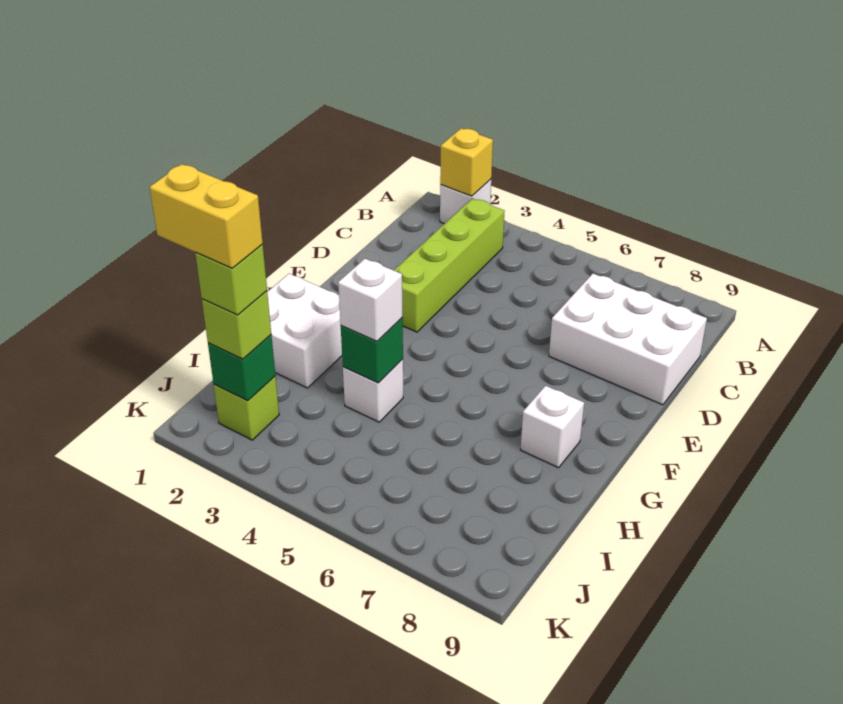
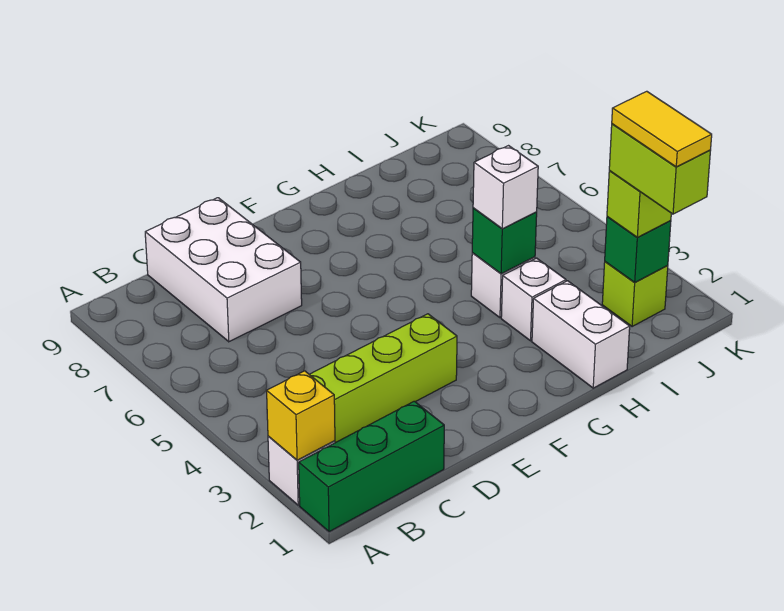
none -> green brick A1:C1 level 1
white brick G1:H2 level 1 -> white brick H1:H2 level 1
white brick G8 level 1 -> white brick H3 level 1
yellow brick J1:J2 level 5 -> yellow tile J1:J2 level 5
lime brick J2 level 4 -> lime brick J1:J2 level 4

